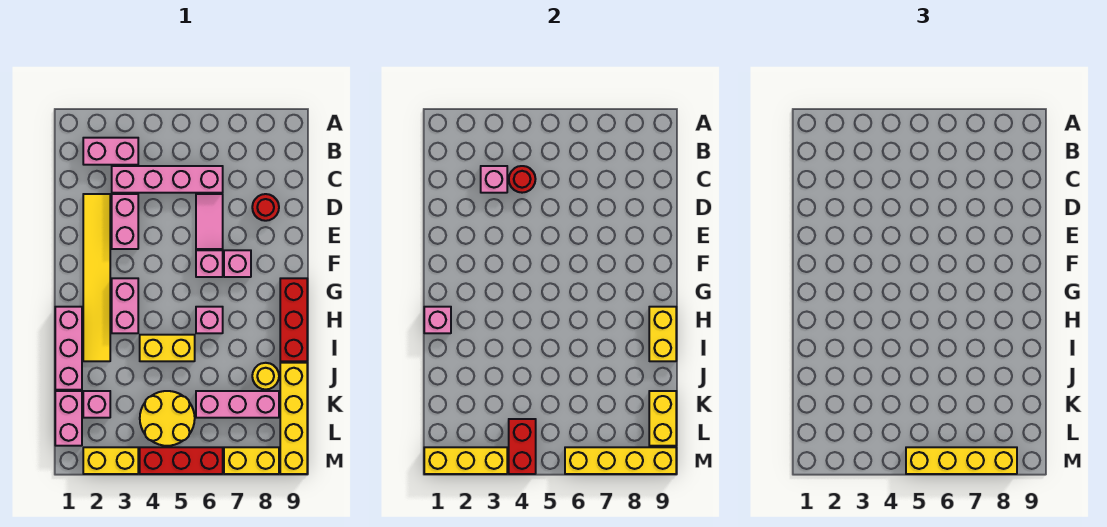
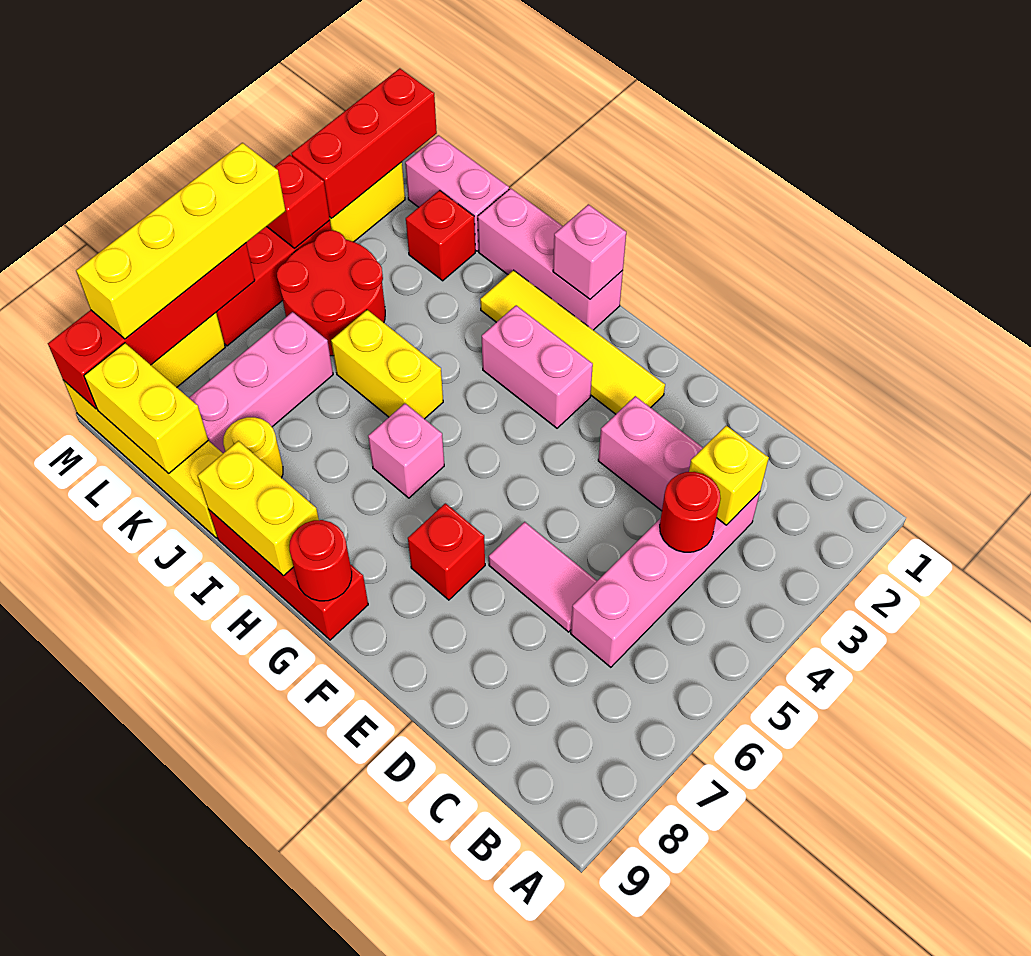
pink brick B2:B3 level 1 -> none
pink brick C3 level 2 -> yellow brick C3 level 2
yellow tile D2:I2 level 1 -> yellow tile F2:I2 level 1
red round brick D8 level 1 -> red round brick G9 level 2
pink brick F6 level 1 -> none
pink brick F7 level 1 -> red brick F7 level 1
yellow brick I4:I5 level 1 -> yellow brick I5:J5 level 1
pink brick K2 level 1 -> red brick K2 level 1
yellow round brick K4:L5 level 1 -> red round brick K4:L5 level 1
red brick L4:M4 level 2 -> red brick M4 level 2
yellow brick M1:M3 level 2 -> red brick M1:M3 level 2
yellow brick M6:M9 level 2 -> red brick M6:M9 level 2

